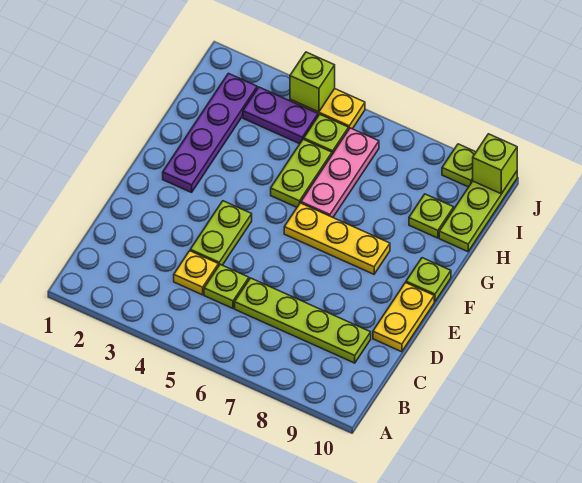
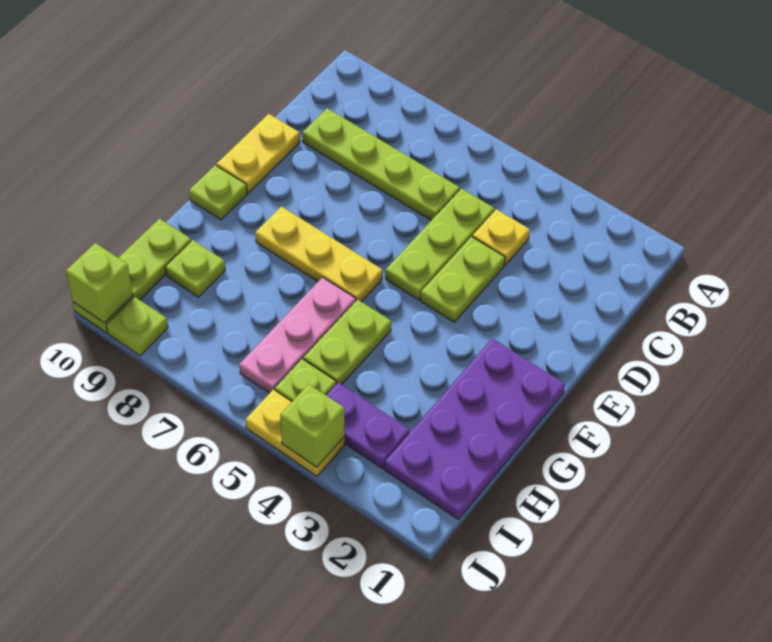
lime plate C5 level 1 -> lime plate C5:E5 level 1
purple plate F2:I2 level 1 -> purple plate F1:I2 level 1

